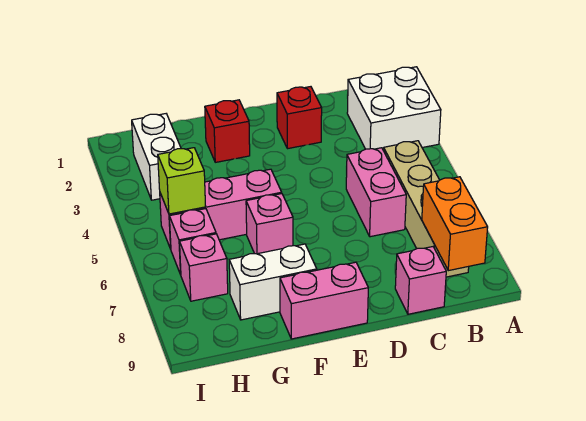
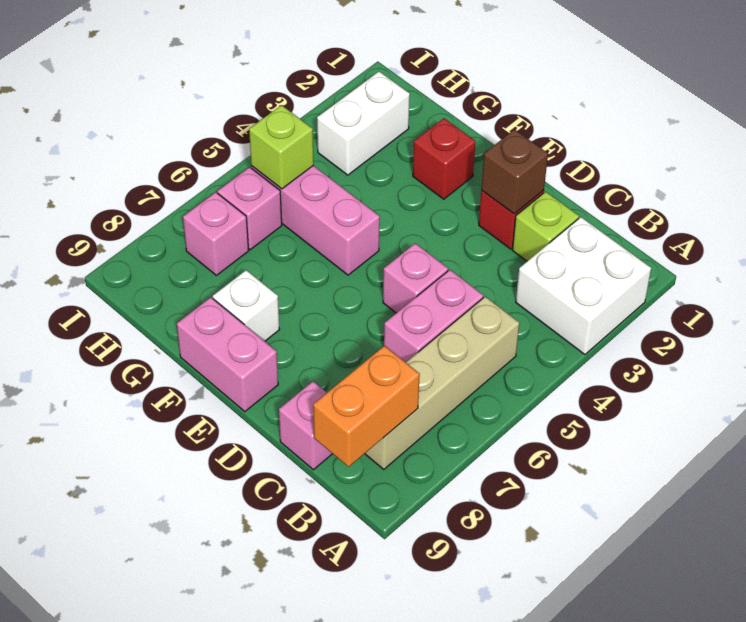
none -> lime brick C2 level 1
none -> brown brick D2 level 2
pink brick F6 level 1 -> pink brick D5 level 1
white brick F8:G8 level 1 -> white brick F8 level 1

